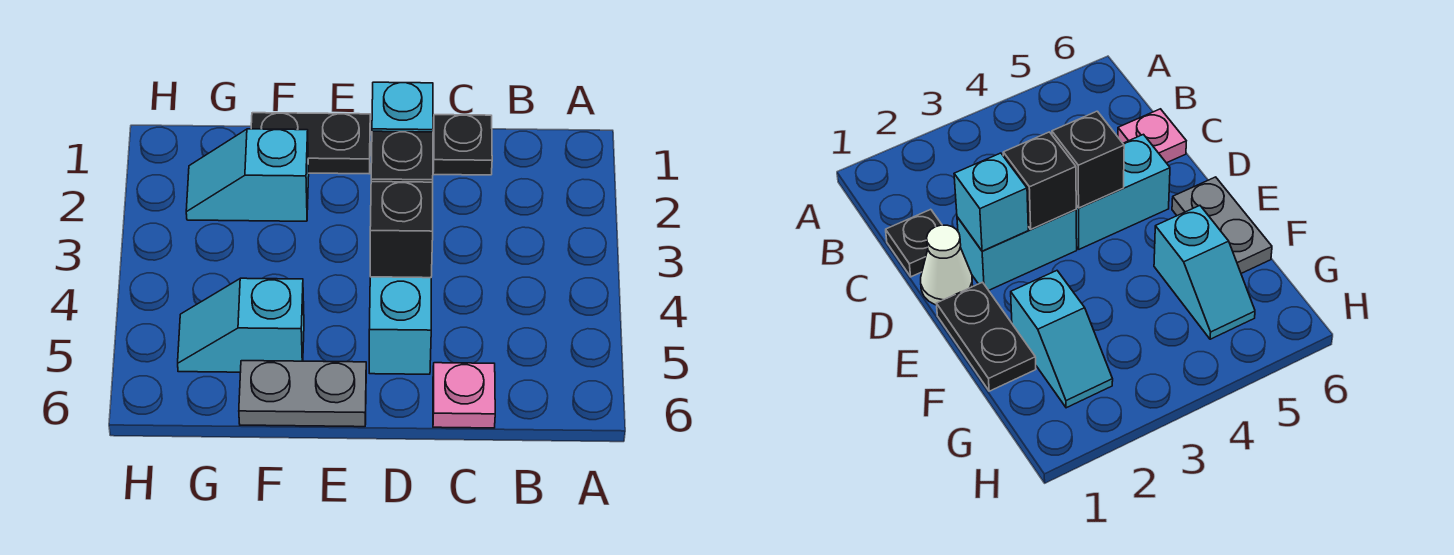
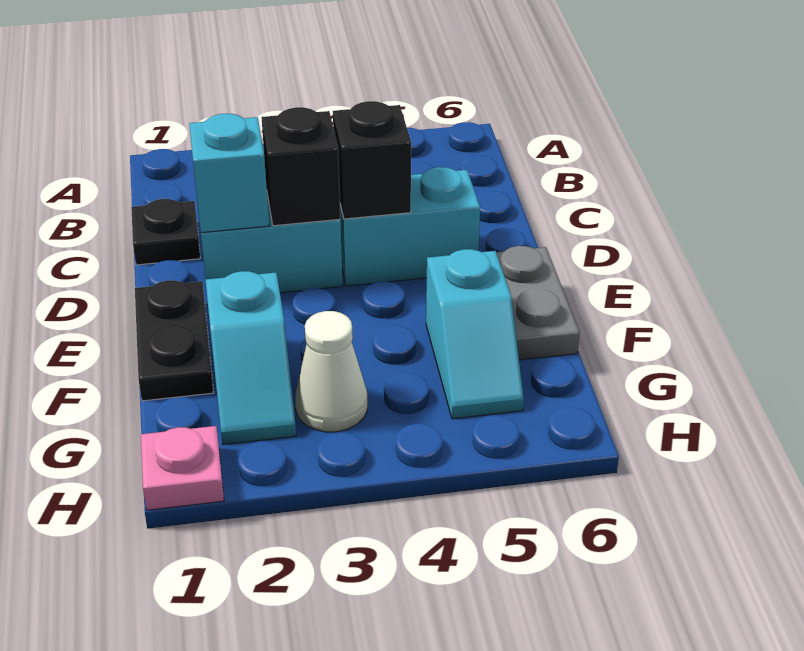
pink plate C6 level 1 -> pink plate H1 level 1
white cone D1 level 1 -> white cone G3 level 1

